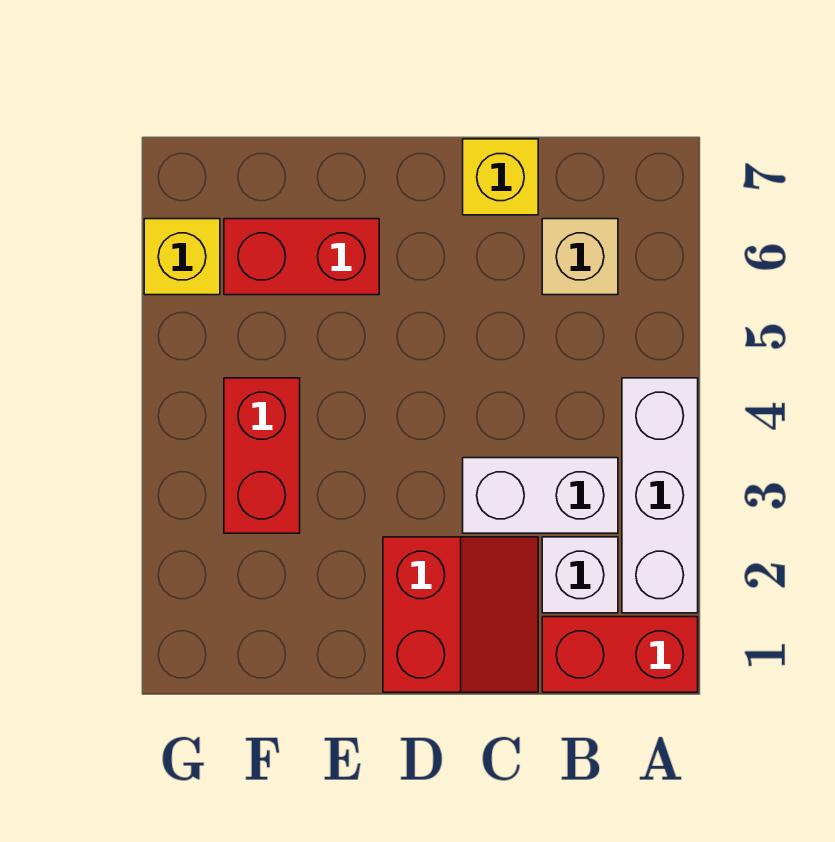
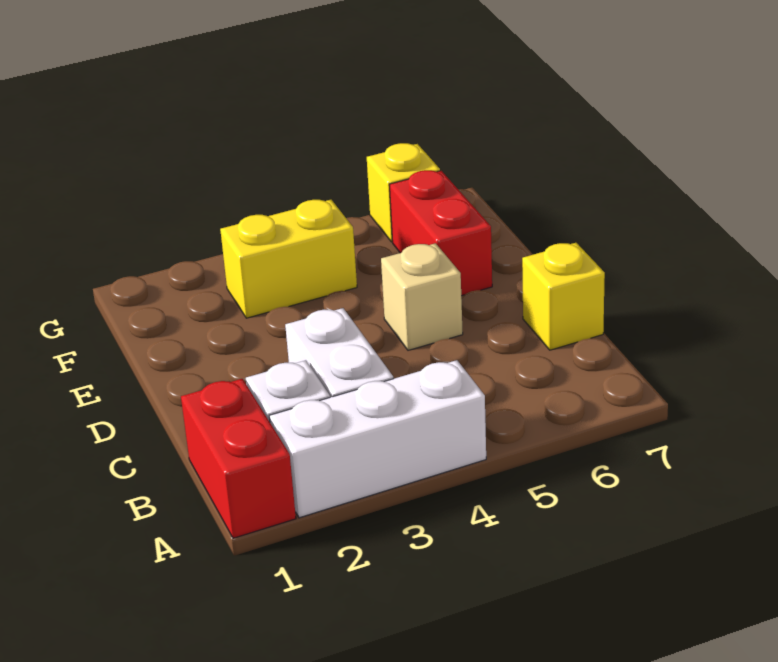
tan brick B6 level 1 -> tan brick D5 level 1
red slope C1:D2 level 1 top D -> none
red brick F3:F4 level 1 -> yellow brick F3:F4 level 1

